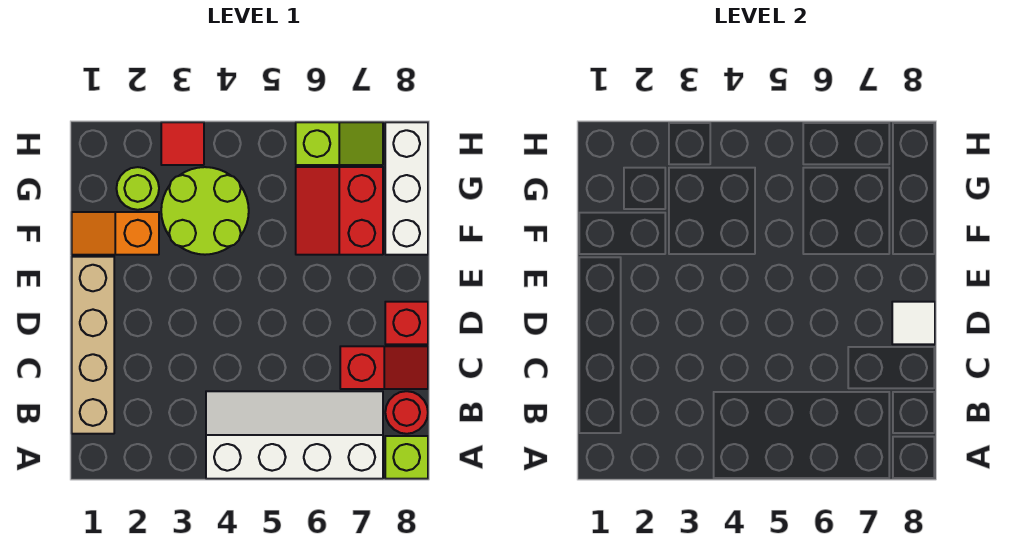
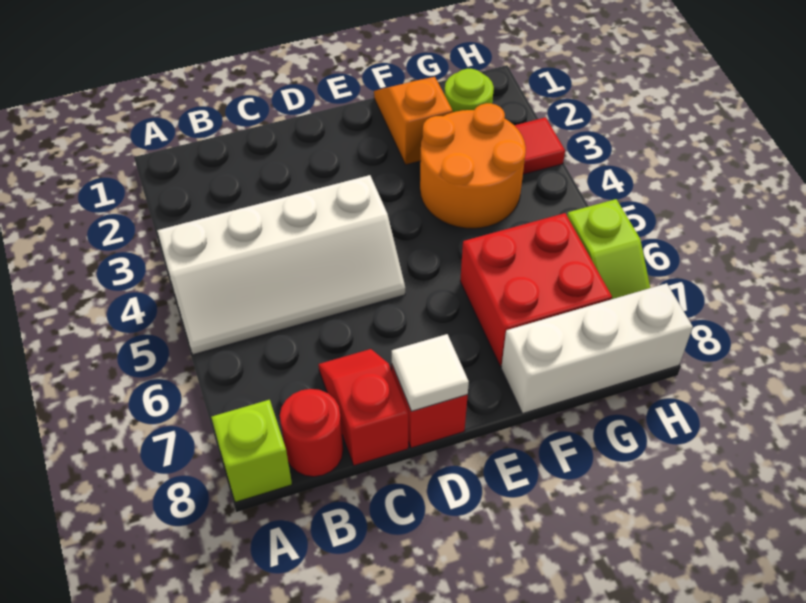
white slope A4:B7 level 1 top A -> white slope A4:D5 level 1 top 4
tan brick B1:E1 level 1 -> none
red slope C7:C8 level 1 top 7 -> red slope C7:C8 level 1 top 8
lime round brick F3:G4 level 1 -> orange round brick F3:G4 level 1
red slope F6:G7 level 1 top 7 -> red brick F6:G7 level 1

